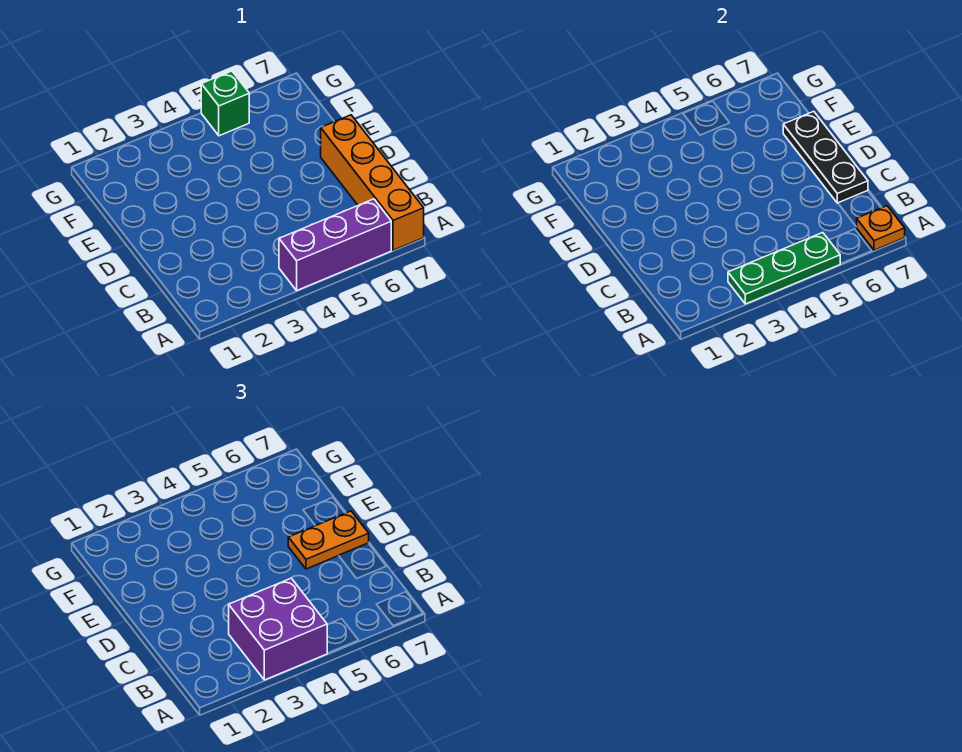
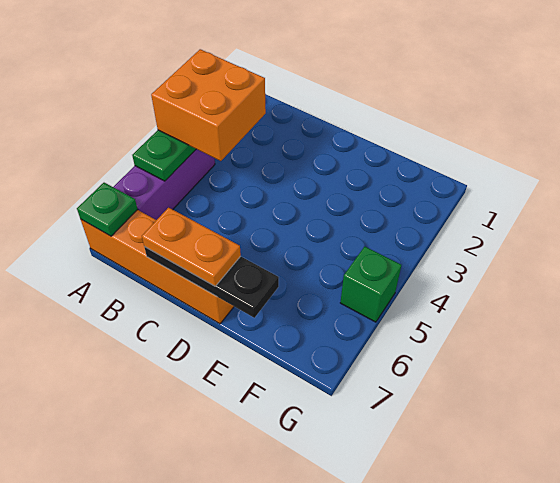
purple brick A3:B4 level 3 -> orange brick A3:B4 level 3
orange plate A7 level 2 -> green plate A7 level 2
orange plate D6:D7 level 3 -> orange plate C7:D7 level 3

